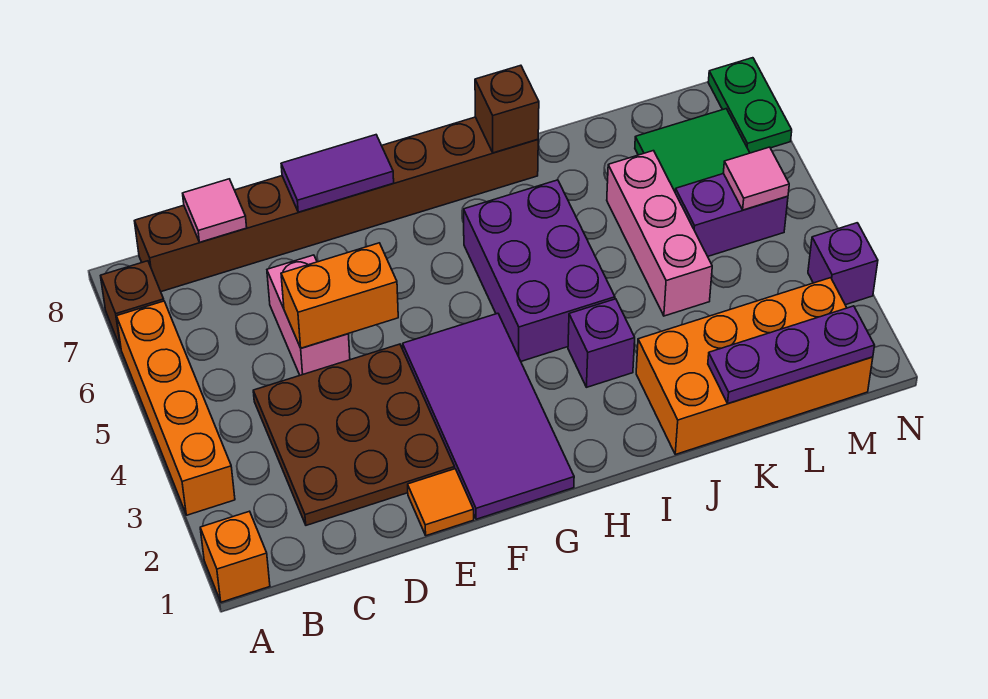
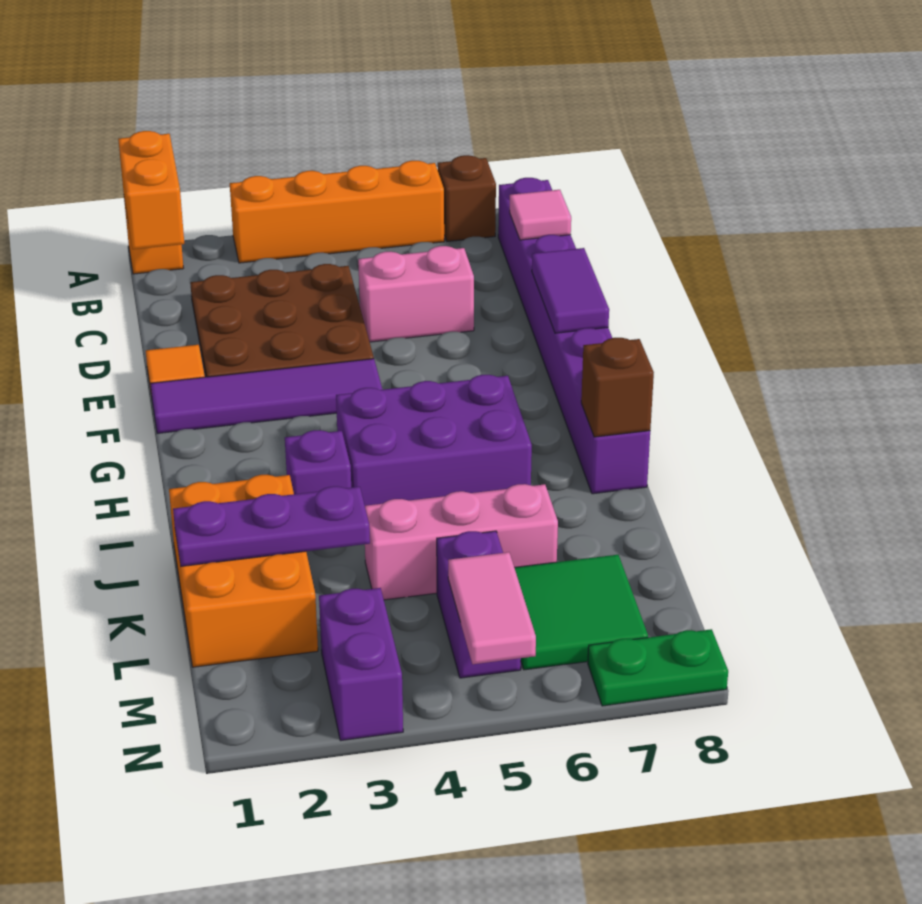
brown brick B8:I8 level 1 -> purple brick B8:I8 level 1
orange brick D5:E5 level 2 -> orange brick A1:B1 level 2
purple tile F1:G4 level 1 -> purple tile F1:F4 level 1
orange brick J1:M2 level 1 -> orange brick J1:L2 level 1
purple plate K1:M1 level 2 -> purple plate K1:K3 level 2
pink tile M5 level 2 -> pink tile M5:N5 level 2
purple brick N3 level 1 -> purple brick M3:N3 level 1

